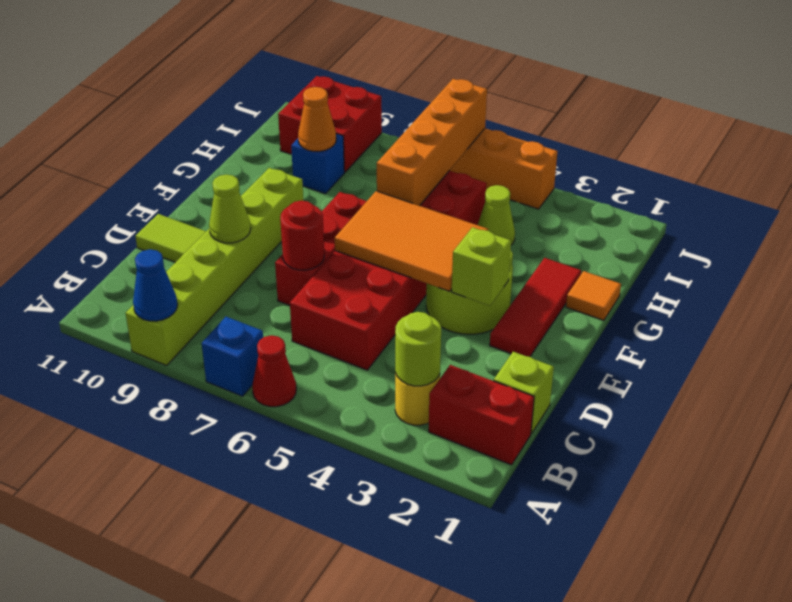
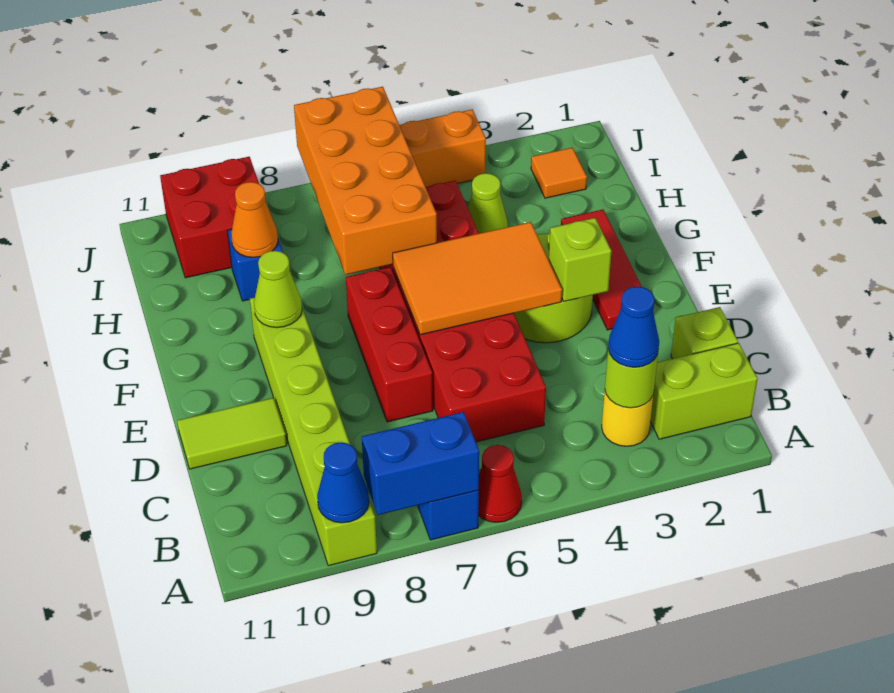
none -> blue brick A7:A8 level 2
red brick B1:B2 level 1 -> lime brick B1:B2 level 1
none -> blue cone B3 level 3
red round brick D7 level 2 -> none
lime cone D9 level 2 -> lime cone F9 level 2
orange tile G1 level 1 -> orange tile I2 level 1
orange brick G6:J6 level 2 -> orange brick G6:J7 level 2

